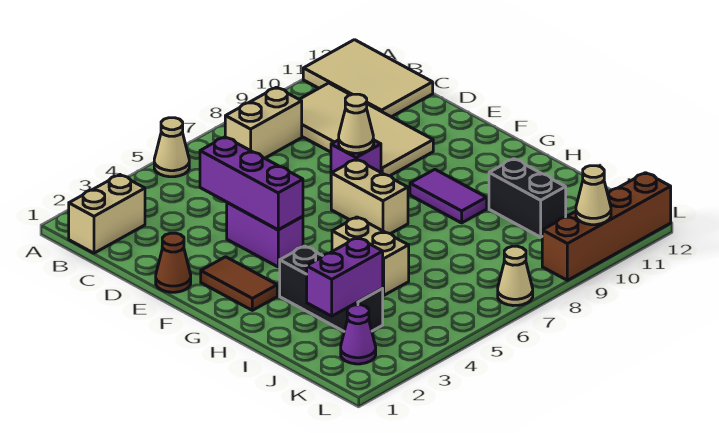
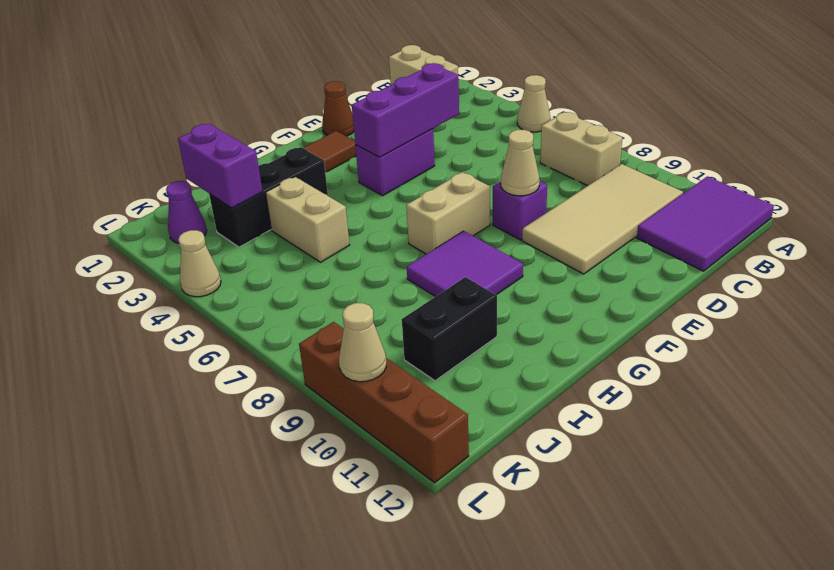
tan tile A11:C12 level 1 -> purple tile A11:C12 level 1
purple tile G9:H9 level 1 -> purple tile G8:H9 level 1
tan brick H5:I5 level 1 -> tan brick I4:I5 level 1
tan cone L7 level 1 -> tan cone L4 level 1

